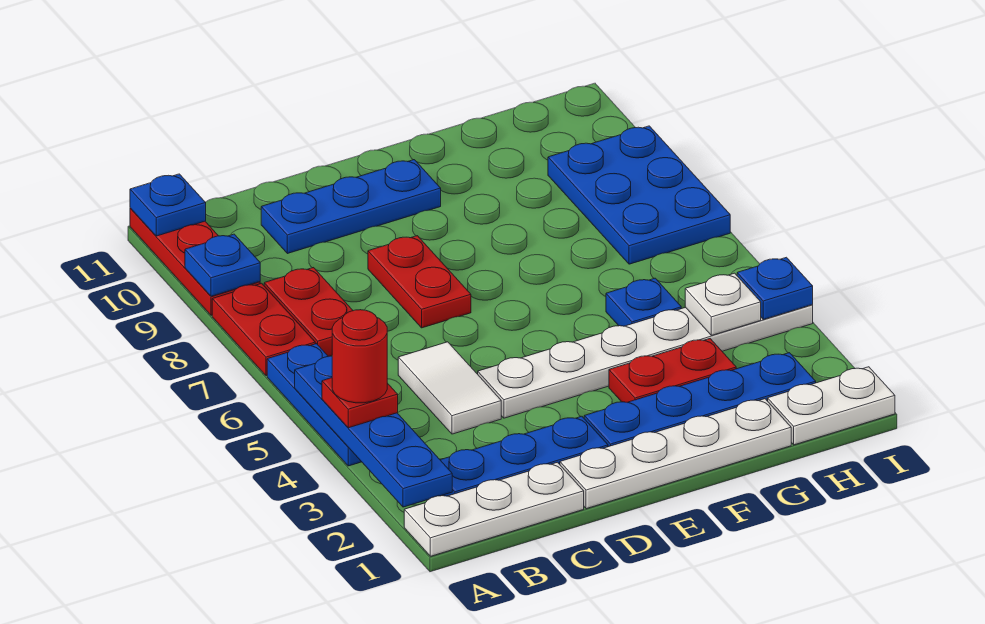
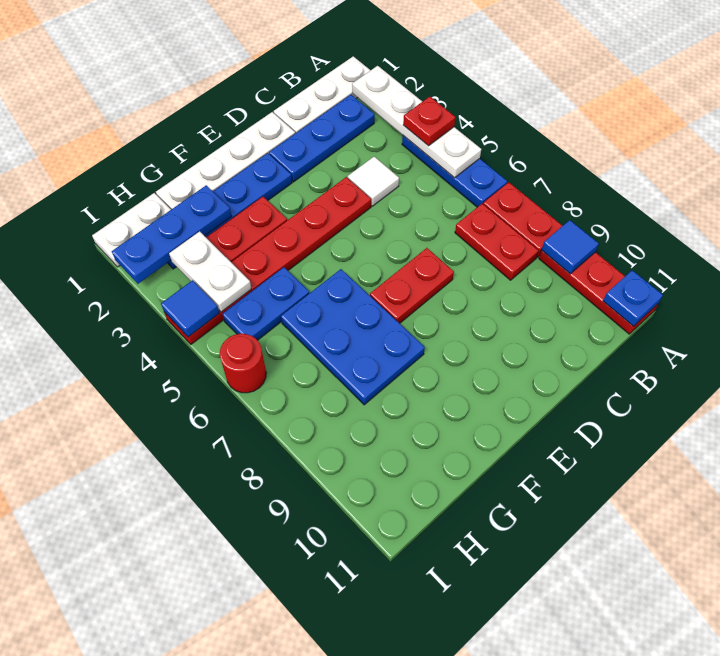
blue plate A2:A5 level 2 -> white plate A2:A5 level 2
red round brick A4 level 4 -> red round brick I6 level 1
blue plate A9 level 2 -> blue tile A9 level 2
white tile C4:C5 level 1 -> white tile C4 level 1
blue plate C10:E10 level 1 -> blue plate G2:I2 level 2
white plate D4:I4 level 1 -> red plate D4:I4 level 1
red plate D7:D8 level 1 -> red plate D7:E7 level 1
blue plate G5 level 1 -> blue plate G5:H5 level 1
white plate H4 level 2 -> white plate H3:H4 level 2
blue plate H7:I9 level 1 -> blue plate F6:G8 level 1
blue plate I4 level 2 -> blue tile I4 level 2

